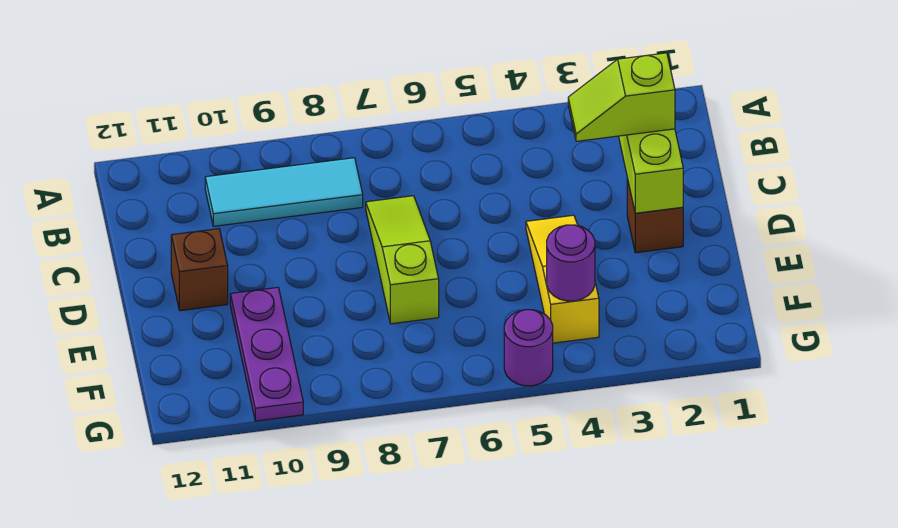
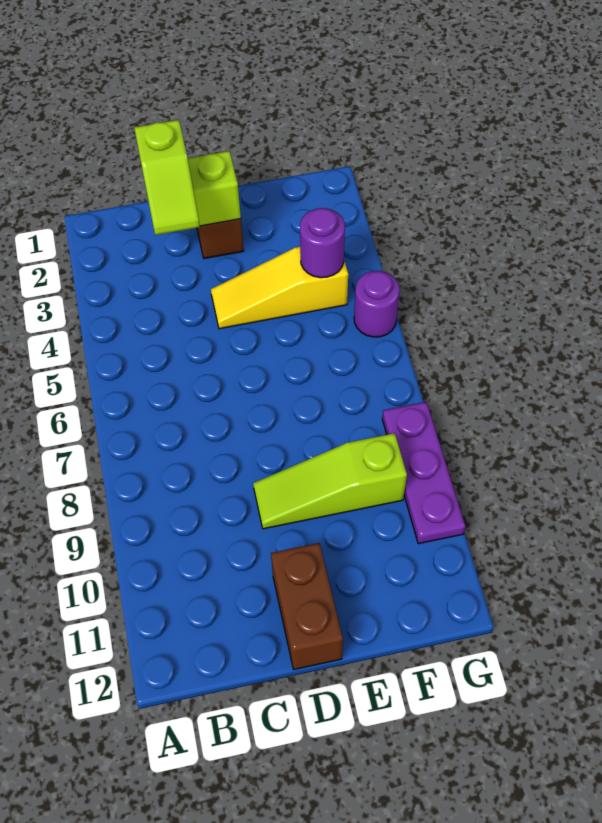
cyan tile B8:B10 level 1 -> none
lime slope C7:E7 level 1 top E -> lime slope D9:F9 level 1 top F
brown brick D11 level 1 -> brown brick D11:D12 level 1
purple plate E10:G10 level 1 -> purple plate G8:G10 level 1

